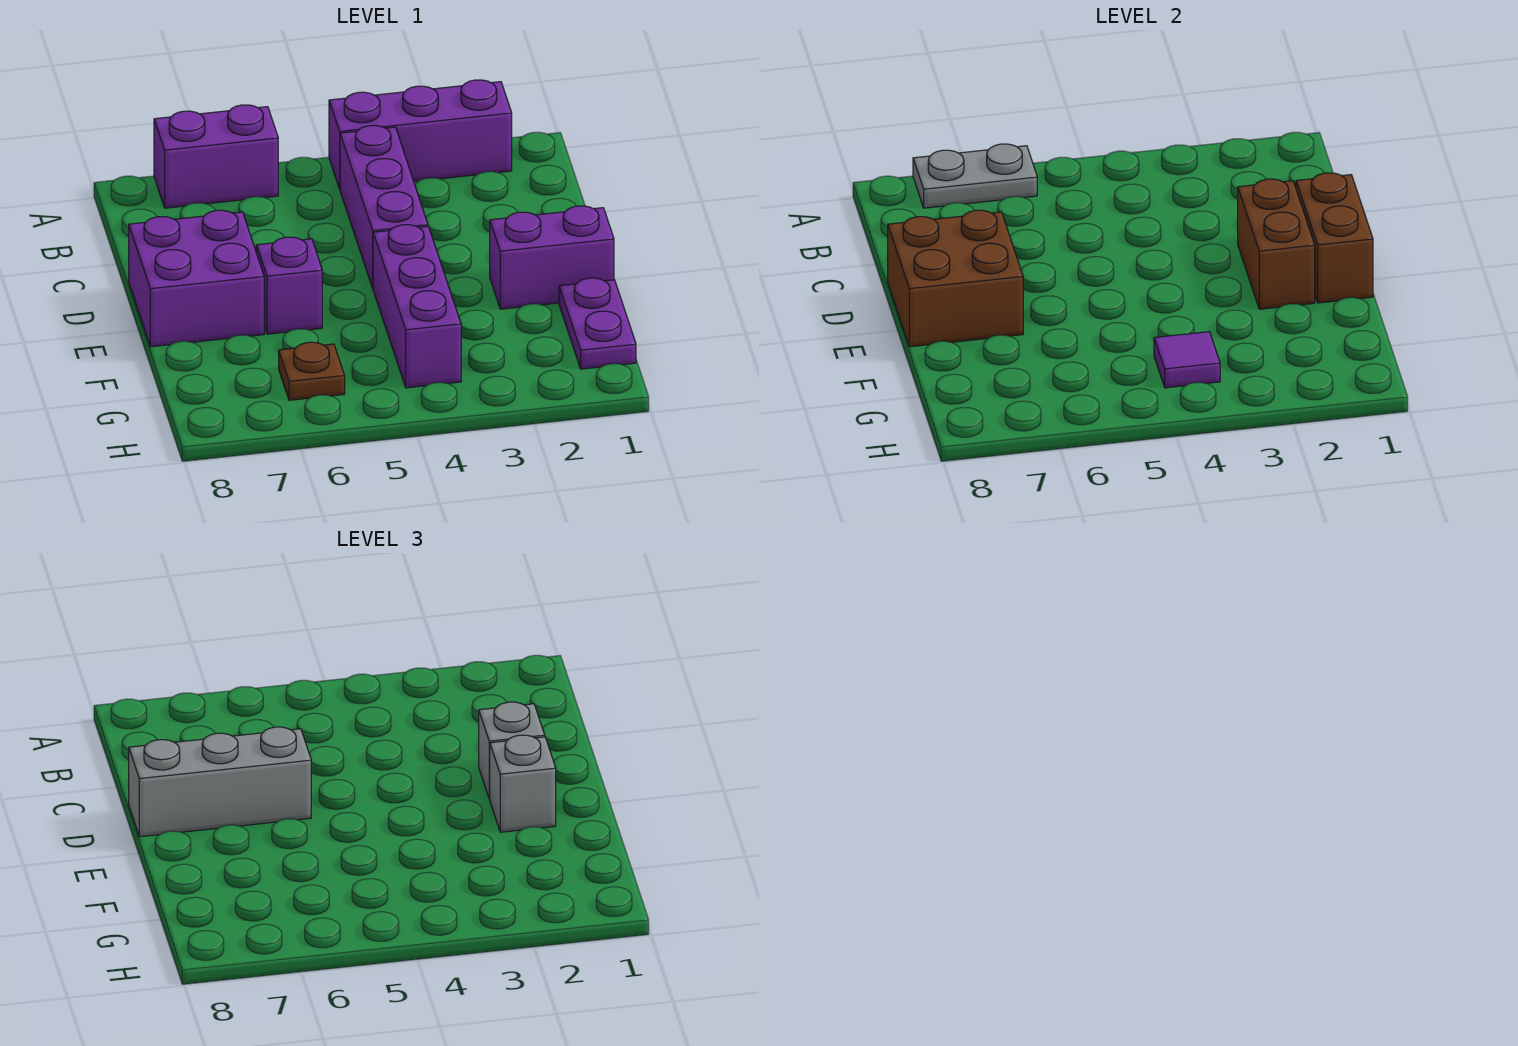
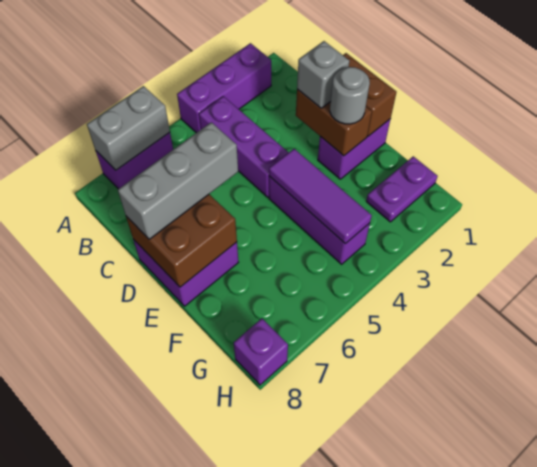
grey plate A6:A7 level 2 -> grey brick A6:A7 level 2
grey brick E2 level 3 -> grey round brick E2 level 3
purple brick E6 level 1 -> purple brick H8 level 1
purple plate F1:G1 level 1 -> purple plate G1:G2 level 1
purple tile G4 level 2 -> purple tile E4:G4 level 2
brown plate G6 level 1 -> none

